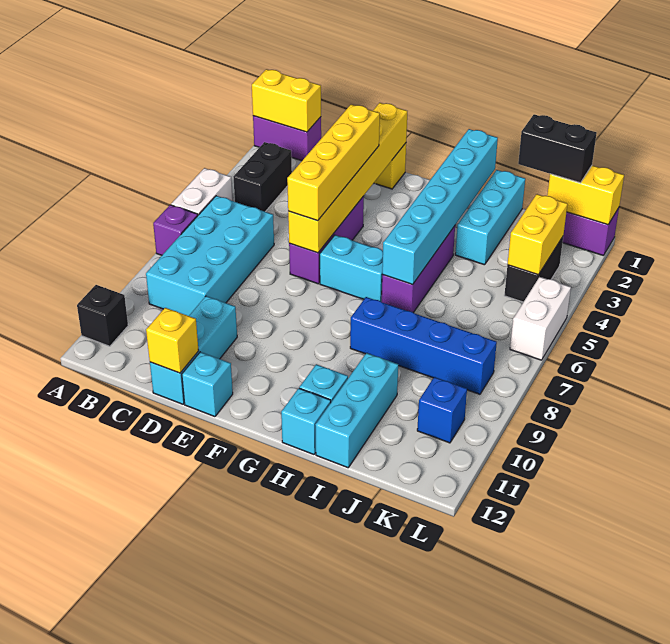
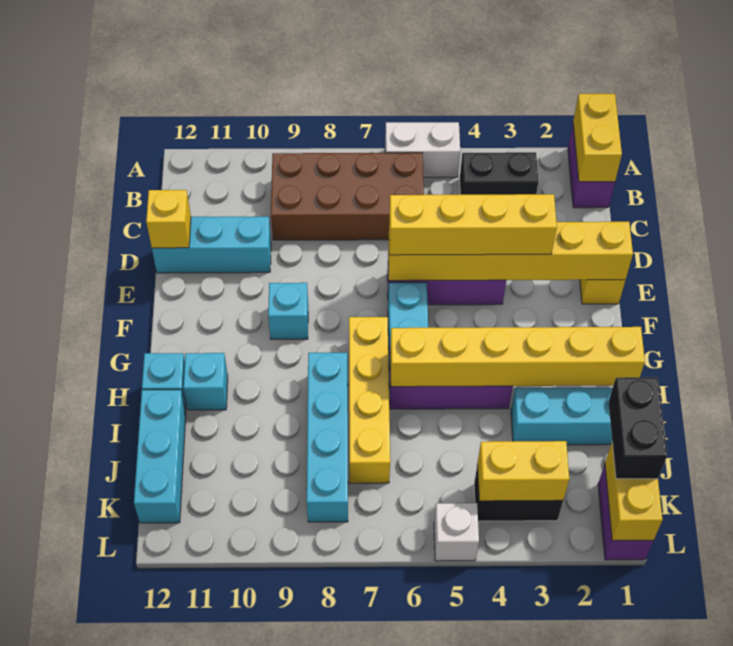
purple brick A7 level 1 -> none
black brick A11 level 1 -> none
cyan brick B6:C9 level 1 -> brown brick B6:C9 level 1
cyan brick E12 level 1 -> cyan brick F9 level 1
none -> yellow brick G7:J7 level 1
cyan brick H1:H6 level 2 -> yellow brick H1:H6 level 2
blue brick H8:K8 level 1 -> cyan brick H8:K8 level 1
cyan brick I10:I12 level 1 -> cyan brick I12:K12 level 1
blue brick K10 level 1 -> none
white brick L5:L6 level 1 -> white brick L5 level 1

